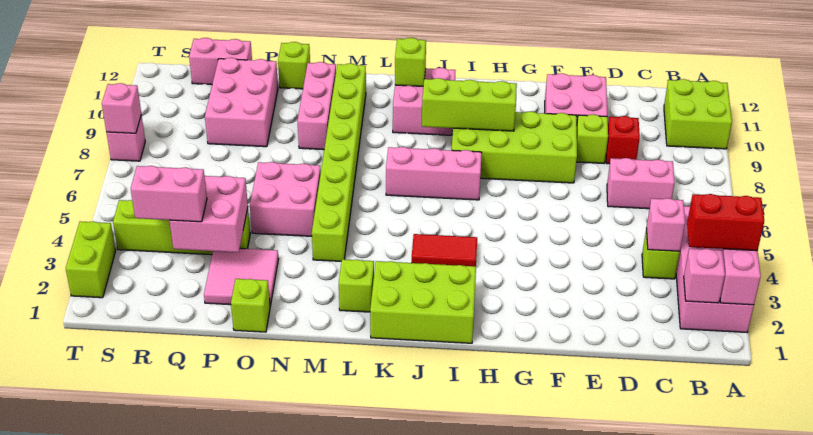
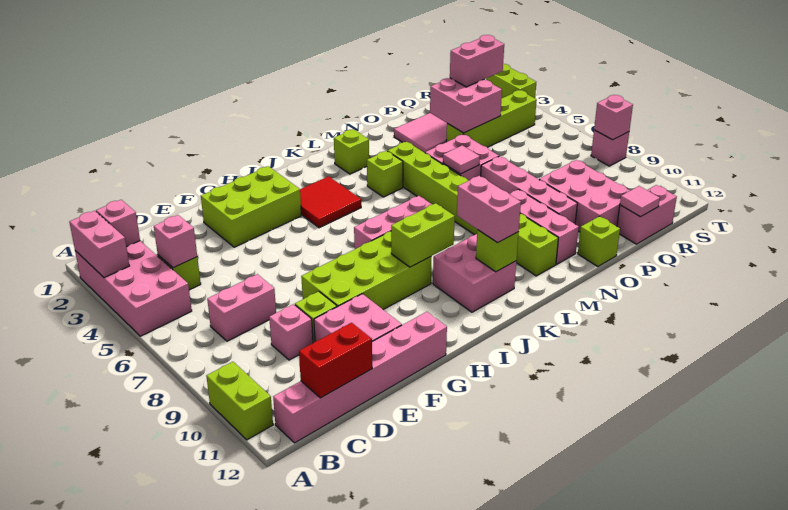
red brick A3:B3 level 3 -> red brick C12:D12 level 2
lime brick A10:B11 level 1 -> lime brick A10:A11 level 1
none -> pink brick B12:G12 level 1
red brick D9 level 1 -> pink brick D9 level 1
lime brick H9:J9 level 2 -> lime brick I9:J9 level 2
lime brick I1:K2 level 1 -> lime brick F2:H3 level 1
red tile I4:J4 level 1 -> red tile I3:J4 level 1
none -> pink brick K10:K11 level 3
none -> pink tile N6 level 2
lime brick O1 level 1 -> lime brick L4 level 1
none -> pink brick O7:O10 level 1
none -> pink tile Q12 level 2

